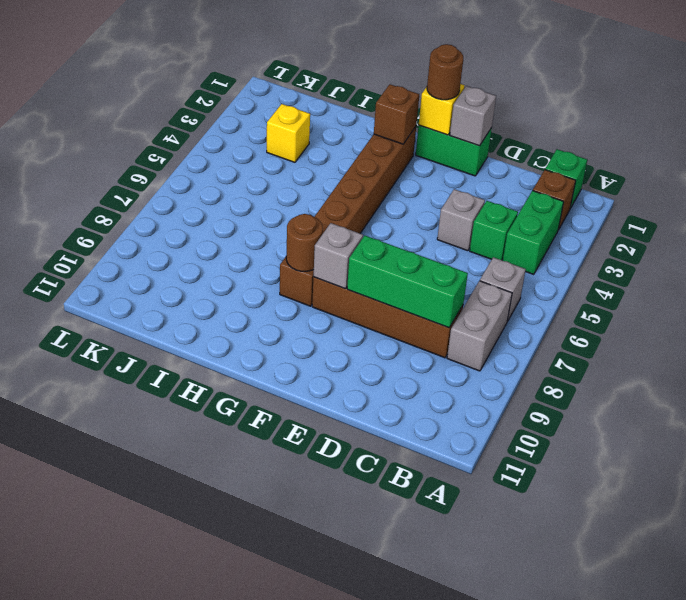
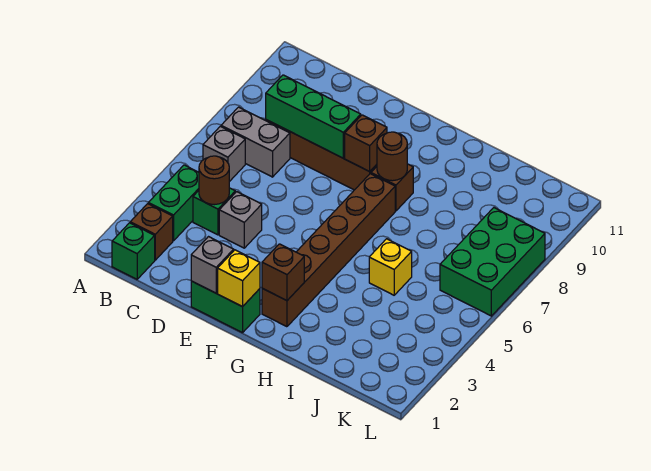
grey brick B7:B8 level 1 -> grey brick B7:C7 level 1
brown round brick F1 level 3 -> brown round brick C4 level 2
grey brick F8 level 2 -> brown brick F8 level 2
yellow brick J3 level 1 -> yellow brick I5 level 1
none -> green brick K6:L8 level 1

